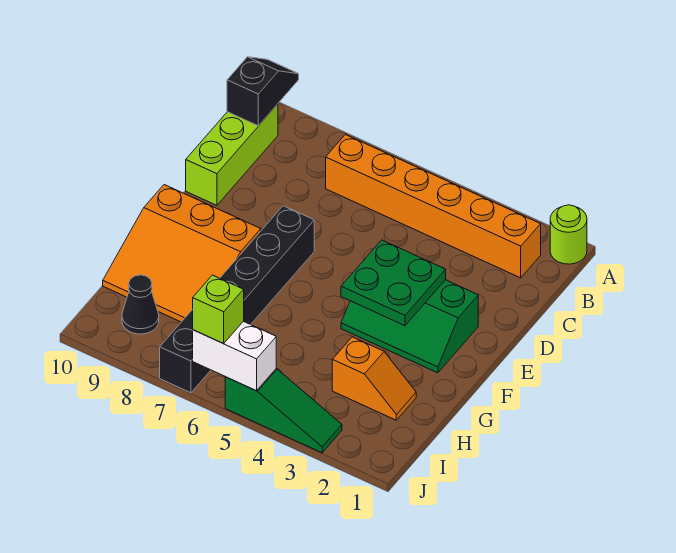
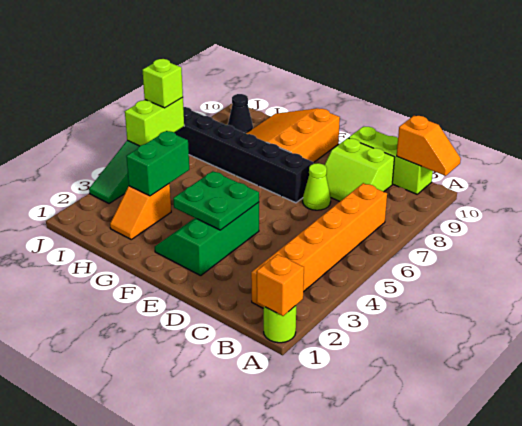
none -> orange brick A1 level 2
black slope A10:B10 level 2 top B -> orange slope A10:B10 level 2 top B
none -> lime slope C8:D9 level 1 top 9
none -> lime cone D7 level 1
none -> green brick H3:H4 level 2
white brick J5:J6 level 2 -> lime brick J5:J6 level 2

